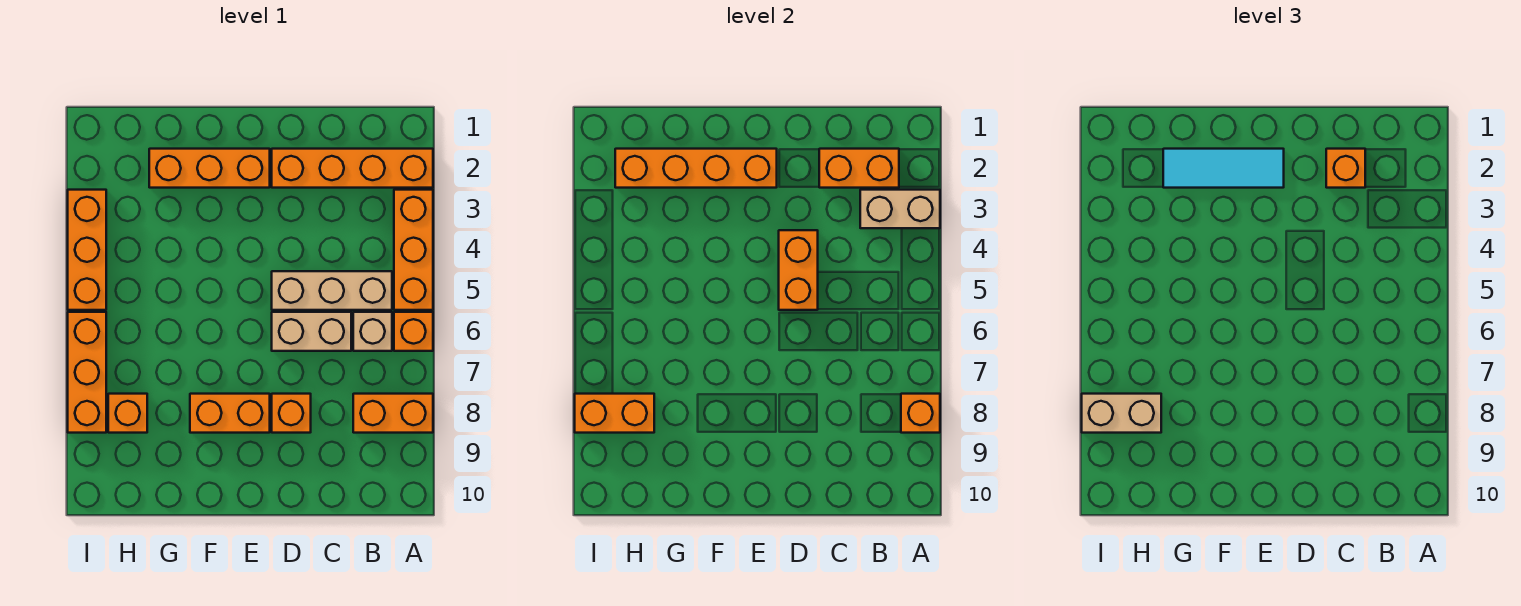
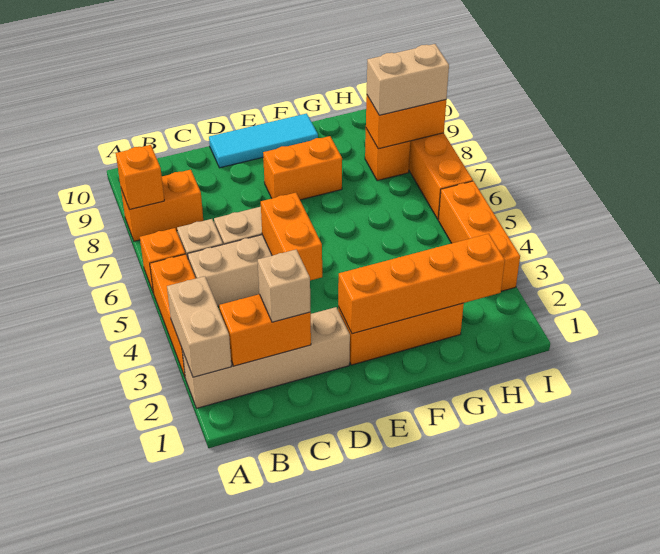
orange brick A2:D2 level 1 -> tan brick A2:D2 level 1
tan brick A3:B3 level 2 -> tan brick A2:A3 level 2
orange brick C2 level 3 -> tan brick C2 level 3
orange brick D8 level 1 -> none
cyan tile E2:G2 level 3 -> cyan tile D10:F10 level 1

